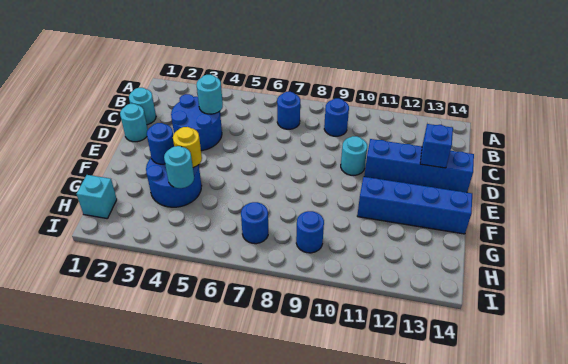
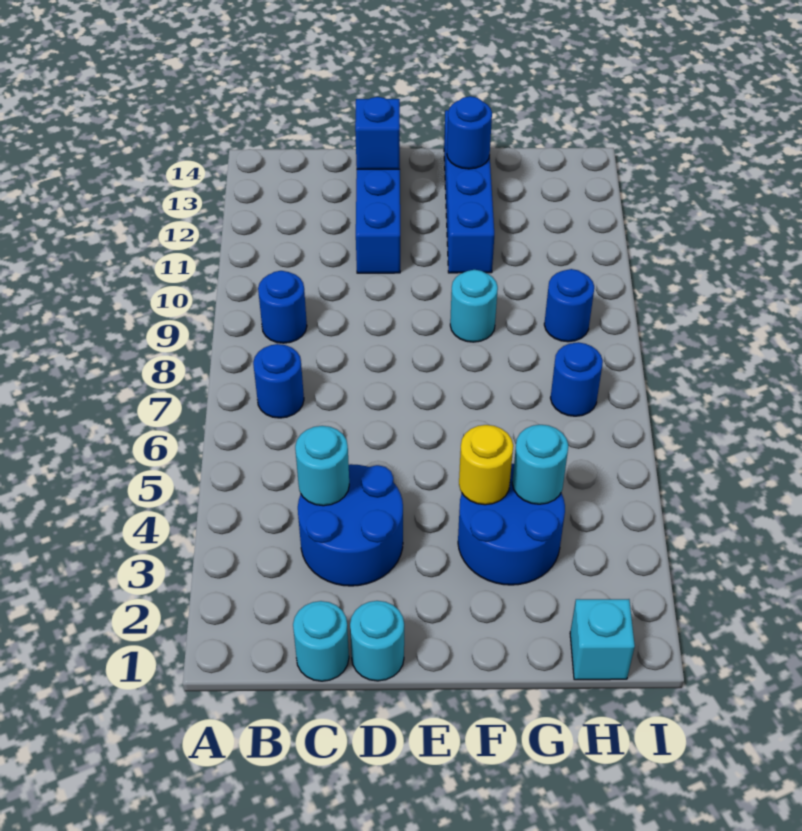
cyan round brick D10 level 1 -> cyan round brick F9 level 1
blue round brick F3 level 2 -> blue round brick F13 level 2

